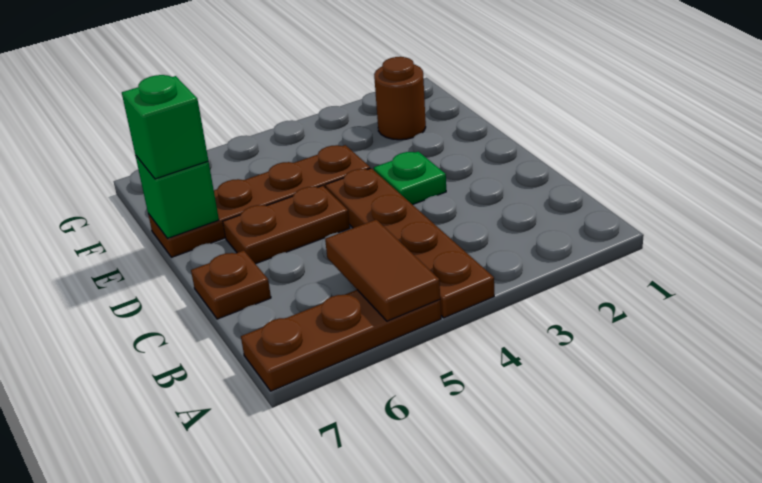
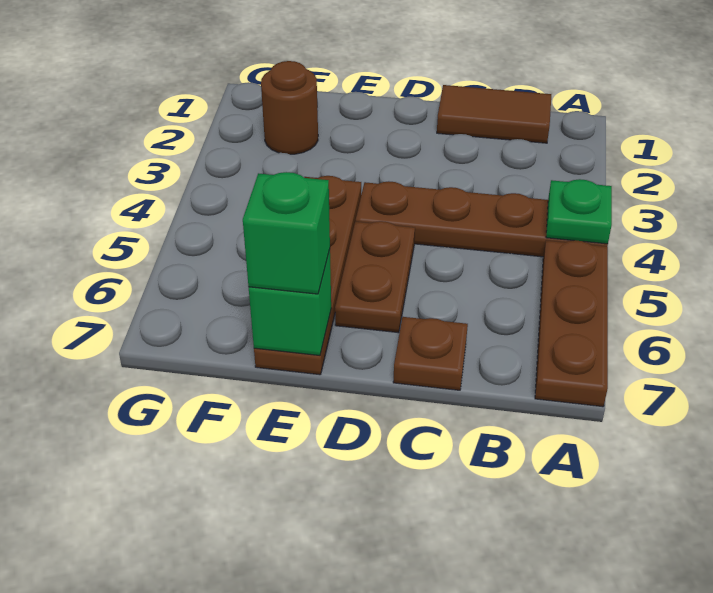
brown tile A5:B5 level 2 -> brown tile B1:C1 level 1
green plate D3 level 1 -> green plate A4 level 2

